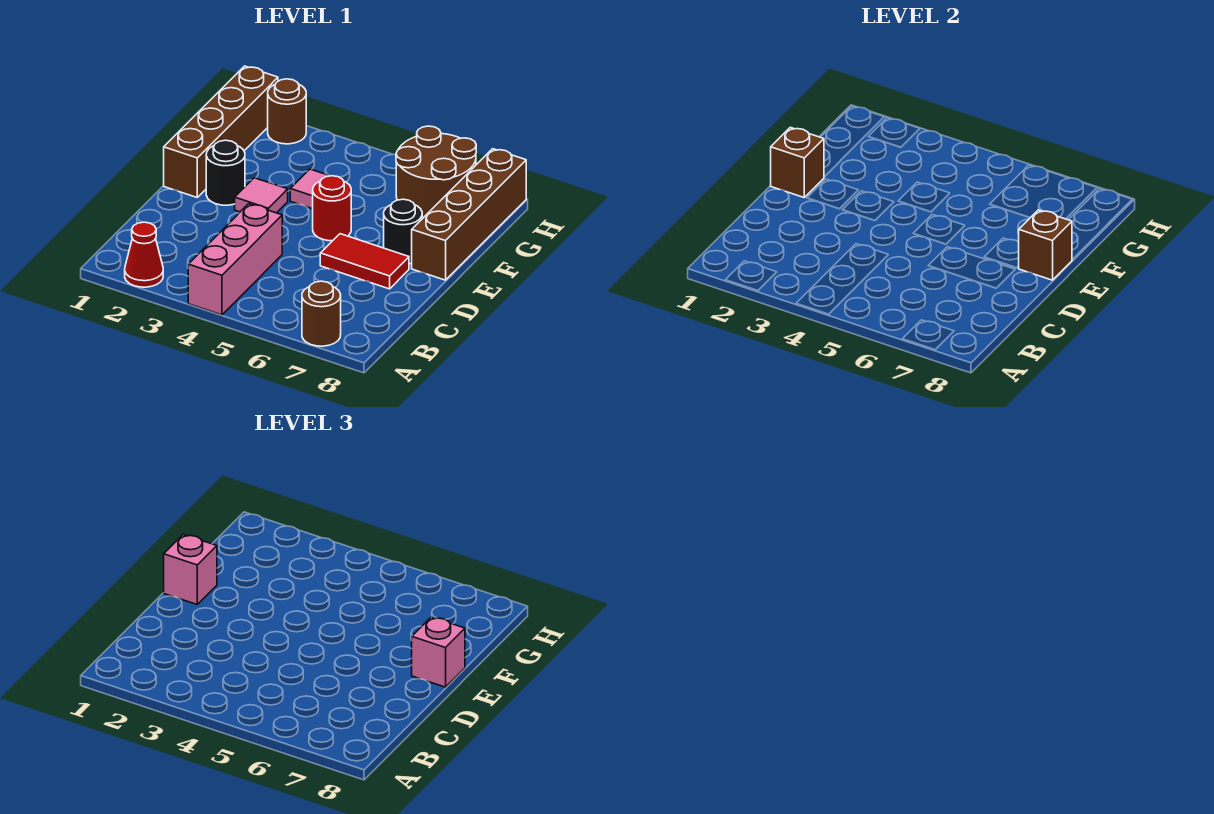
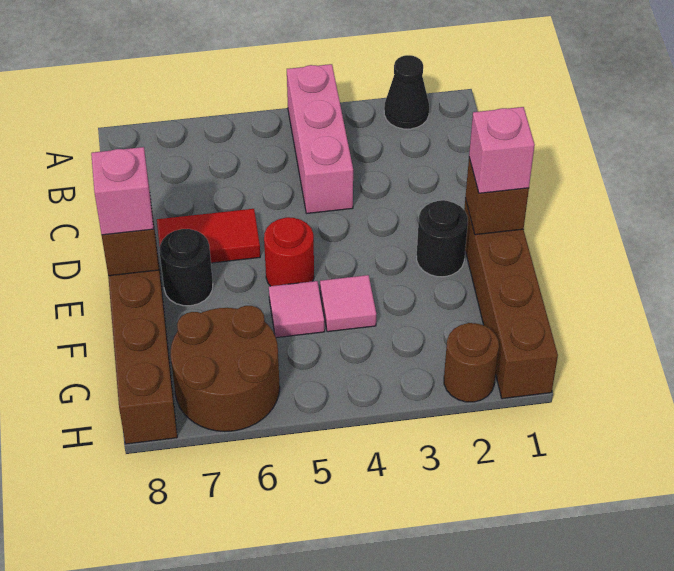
red cone A2 level 1 -> black cone A2 level 1
brown round brick A7 level 1 -> none
pink tile E3 level 1 -> pink tile F5 level 1

